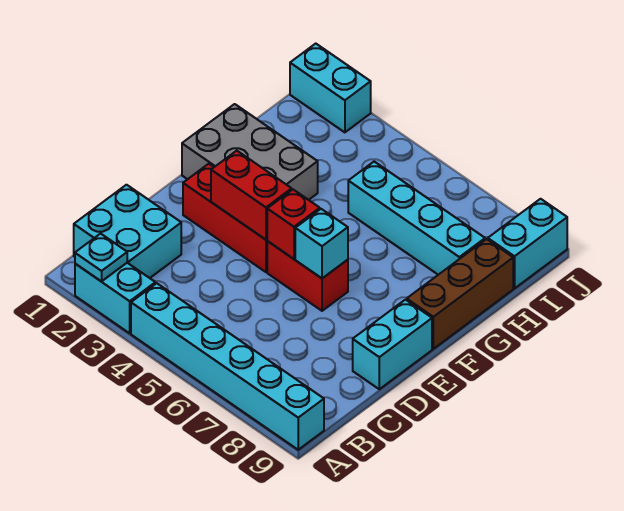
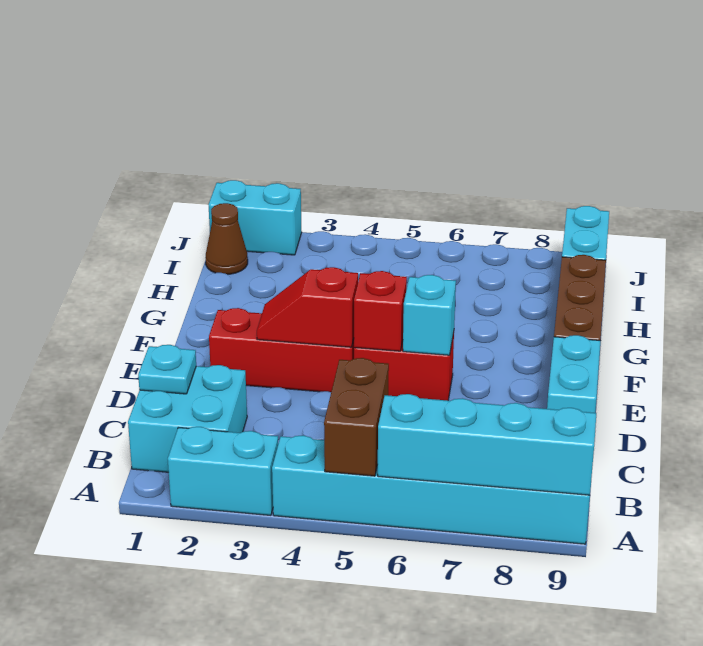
cyan plate A2 level 2 -> cyan plate C1 level 2
none -> brown brick A5:B5 level 2
red brick E3:E4 level 2 -> red slope E3:E4 level 2 top 4
grey brick F1:G3 level 1 -> none
cyan brick H5:H8 level 1 -> cyan brick A6:A9 level 2
none -> brown cone I1 level 1

